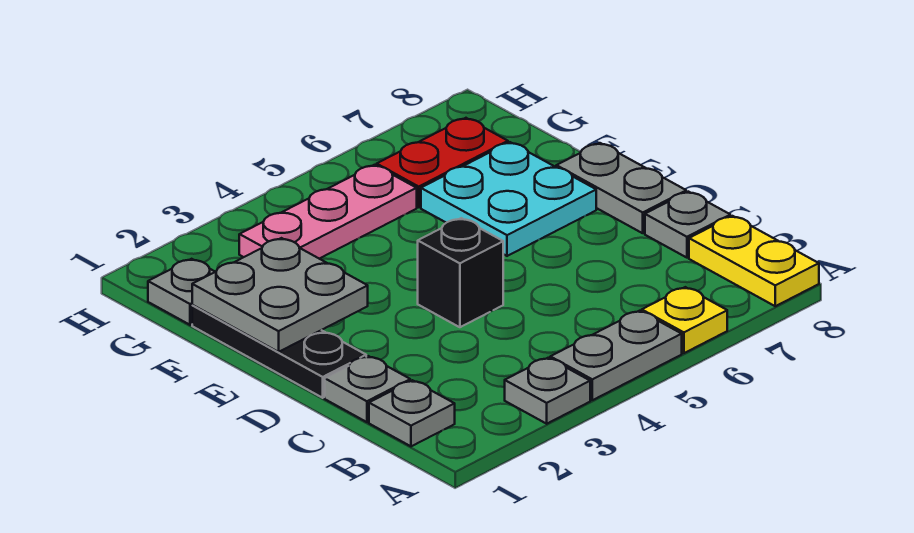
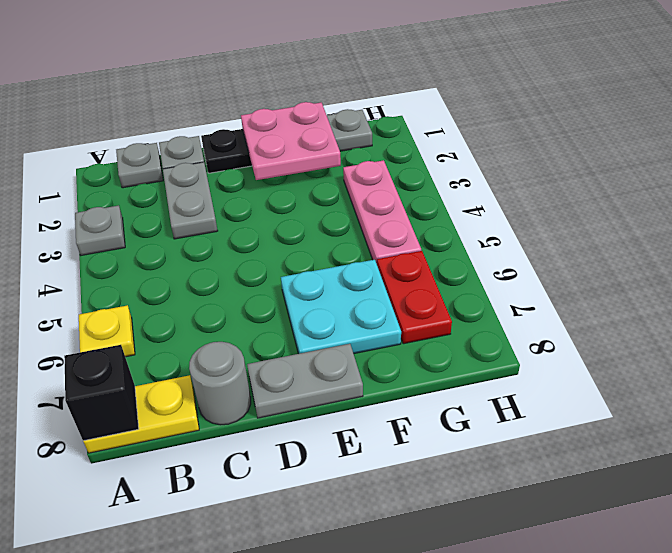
grey plate A4:A5 level 1 -> grey plate C2:C3 level 1
grey plate C8 level 1 -> grey round brick C8 level 1
black brick D4 level 1 -> black brick A8 level 2
grey plate E1:F2 level 2 -> pink plate E1:F2 level 2

